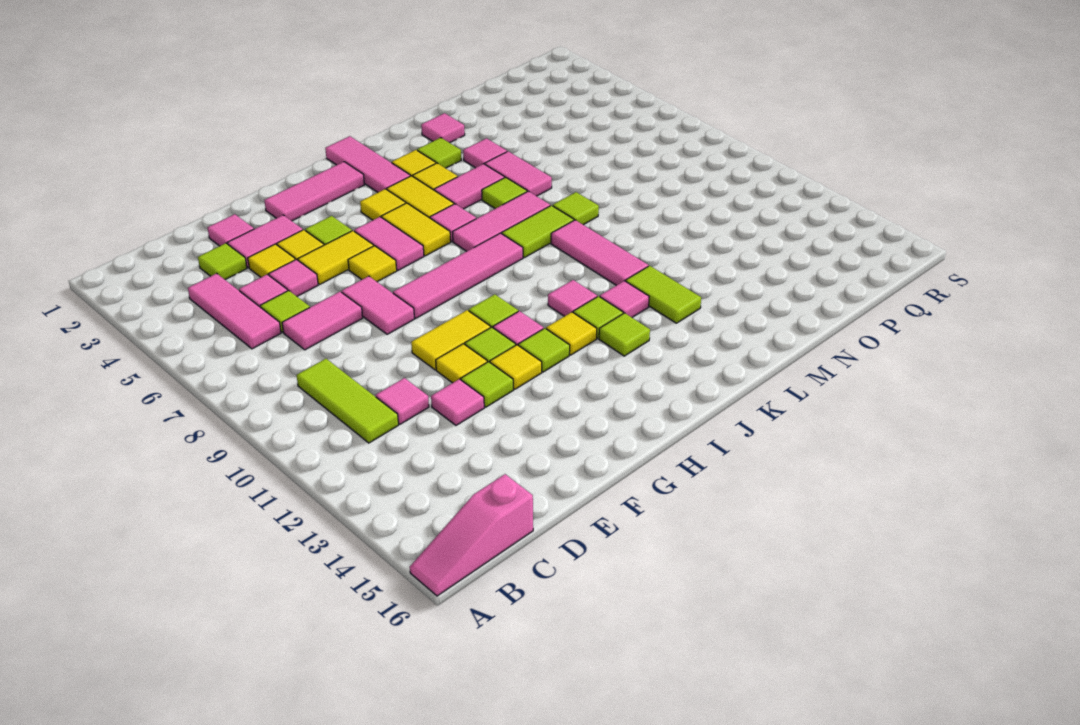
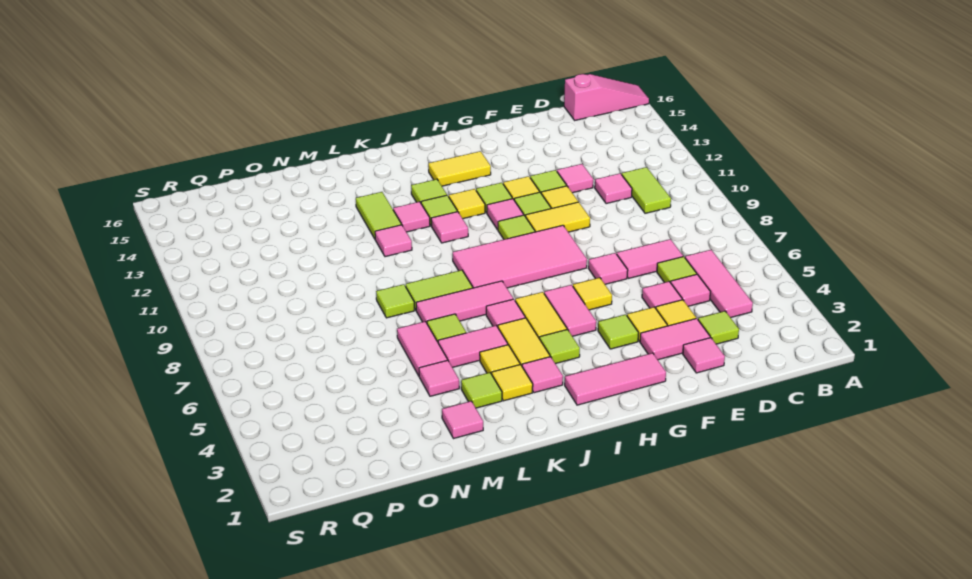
lime tile C9:C11 level 1 -> lime tile C10:C11 level 1
yellow tile F5:G5 level 1 -> yellow tile H14:I14 level 1
pink tile F7:F8 level 1 -> pink tile F7 level 1
pink tile G8:J8 level 1 -> pink tile G8:J9 level 1
yellow tile I4 level 1 -> lime tile I4 level 1
pink tile J1:J3 level 1 -> pink tile J3 level 1
pink tile L9:L11 level 1 -> pink tile L11 level 1

